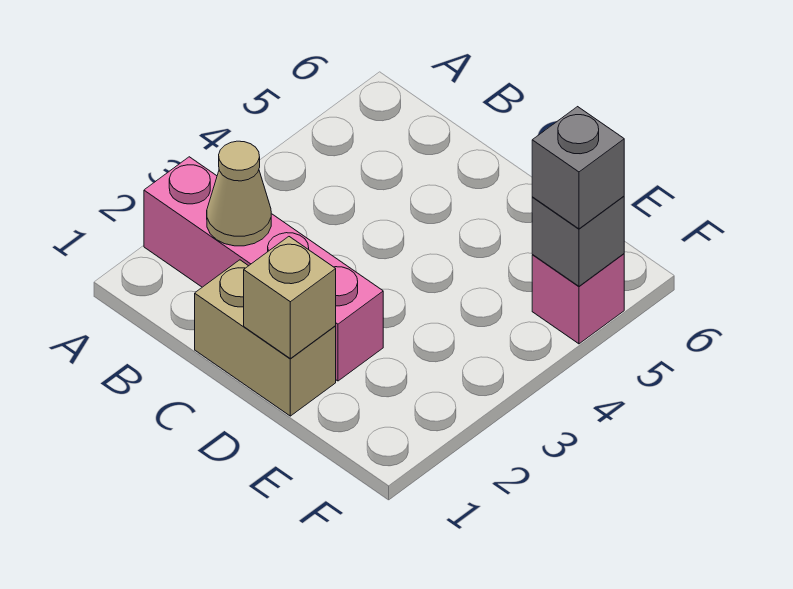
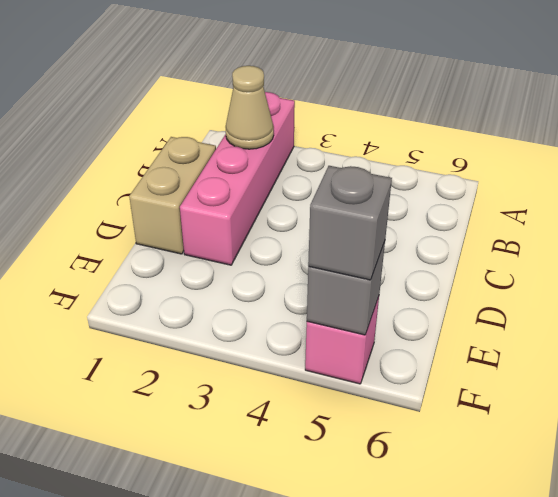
tan brick D1 level 2 -> none

